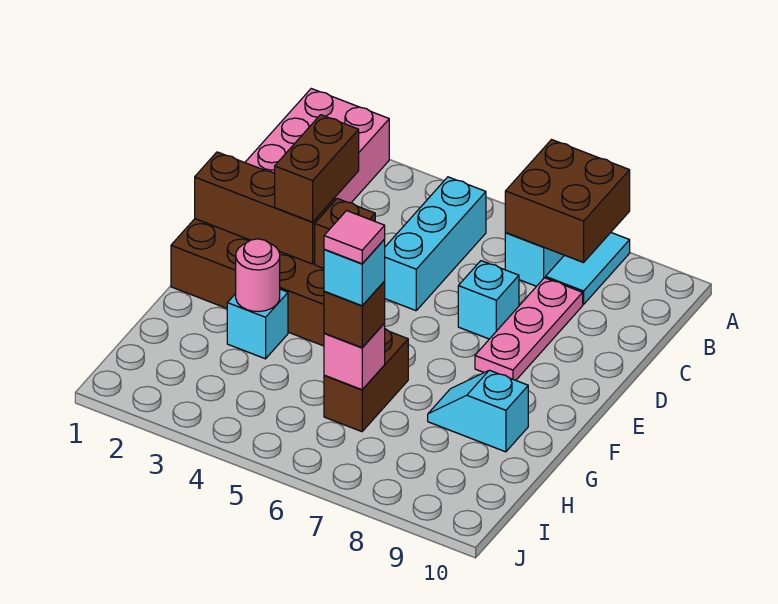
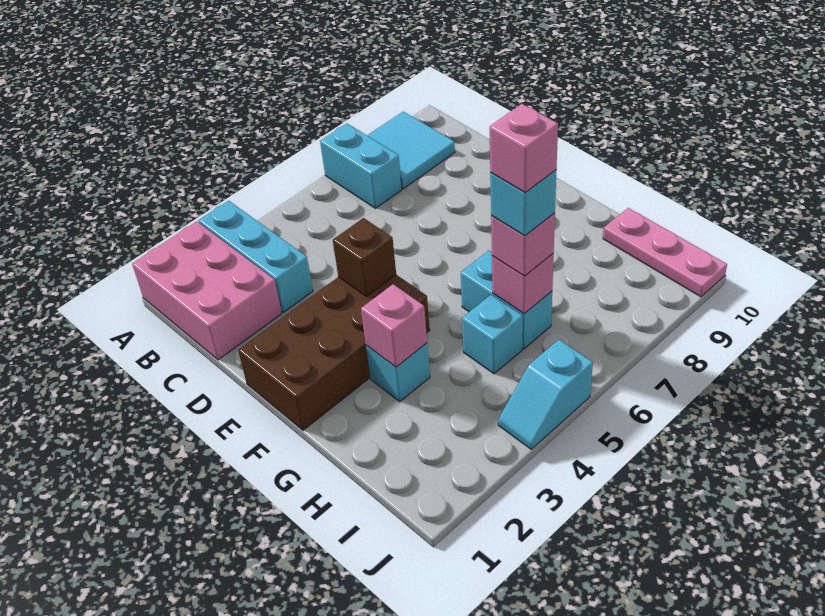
brown brick A7:B8 level 2 -> none
cyan tile A8:B8 level 1 -> cyan tile A8:B9 level 1
cyan brick B5:D5 level 1 -> cyan brick A3:C3 level 1
pink plate C8:E8 level 1 -> pink plate H10:J10 level 1
brown brick D3:E3 level 3 -> none
cyan brick D7 level 1 -> cyan brick H5 level 1
brown brick E1:E3 level 2 -> none
pink round brick G3 level 2 -> pink brick G3 level 2
brown brick G6:H6 level 1 -> cyan brick G6:H6 level 1
cyan slope G8:G9 level 1 top 9 -> cyan slope J4:J5 level 1 top 5
brown brick H6 level 3 -> pink brick H6 level 3
pink tile H6 level 5 -> pink brick H6 level 5

